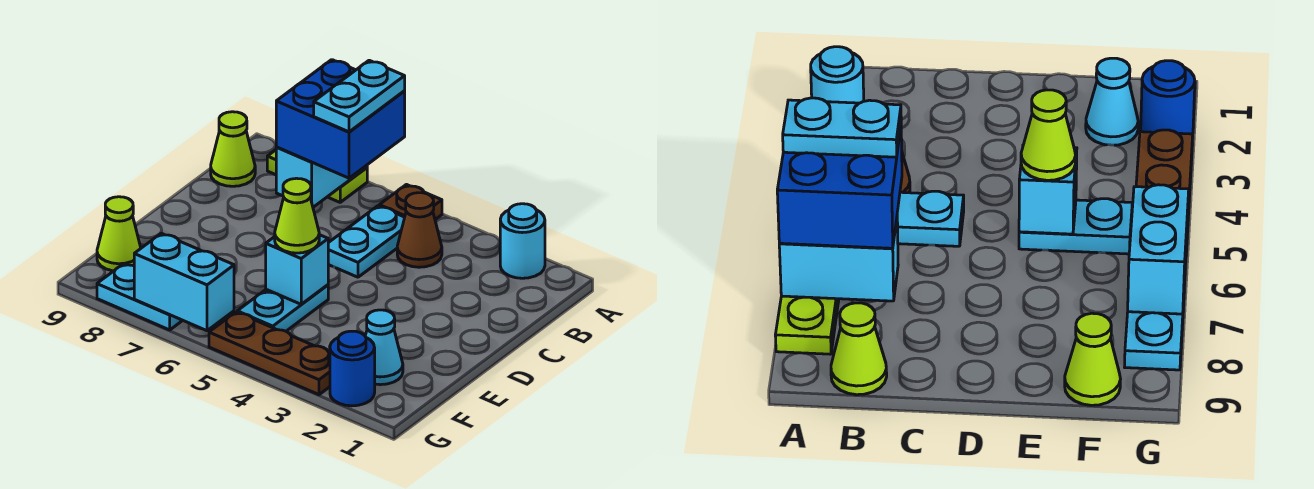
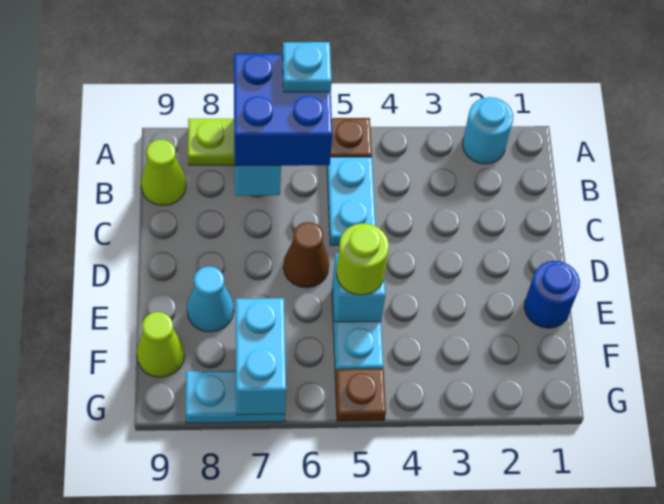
cyan plate A6:B6 level 4 -> cyan plate A6 level 4
brown cone B4 level 1 -> brown cone D6 level 1
lime cone E5 level 3 -> lime round brick E5 level 3
cyan cone F2 level 1 -> cyan cone E8 level 1
blue round brick G2 level 1 -> blue round brick E1 level 1
brown plate G3:G5 level 1 -> brown plate G5 level 1
cyan brick G6:G7 level 2 -> cyan brick F7:G7 level 2

